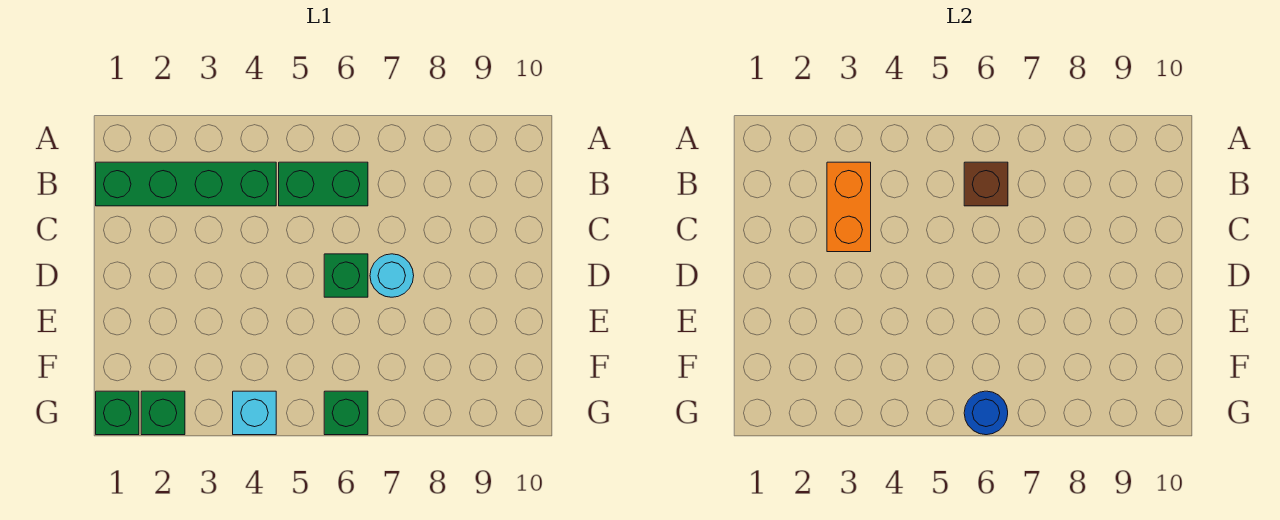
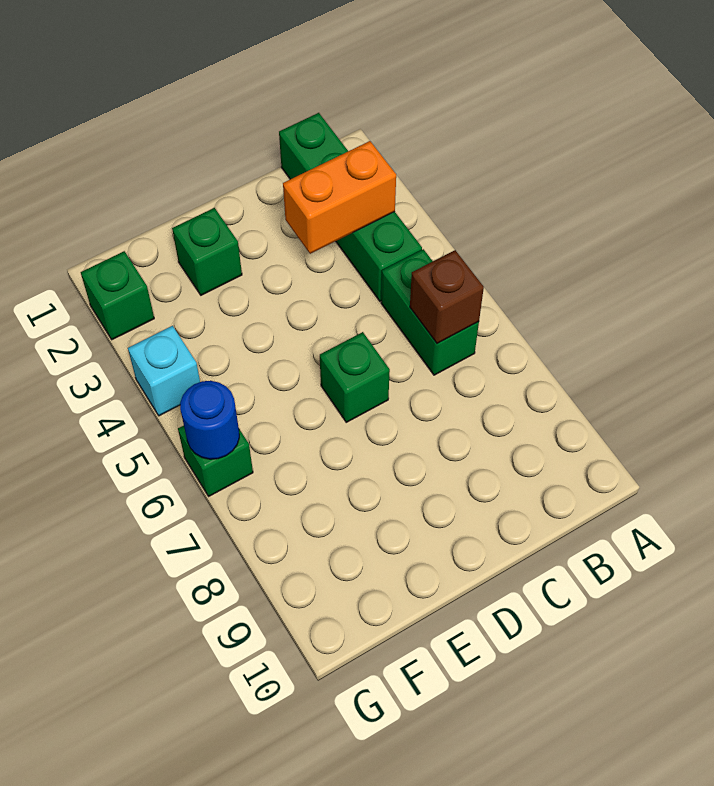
cyan round brick D7 level 1 -> none
green brick G1 level 1 -> green brick E2 level 1

